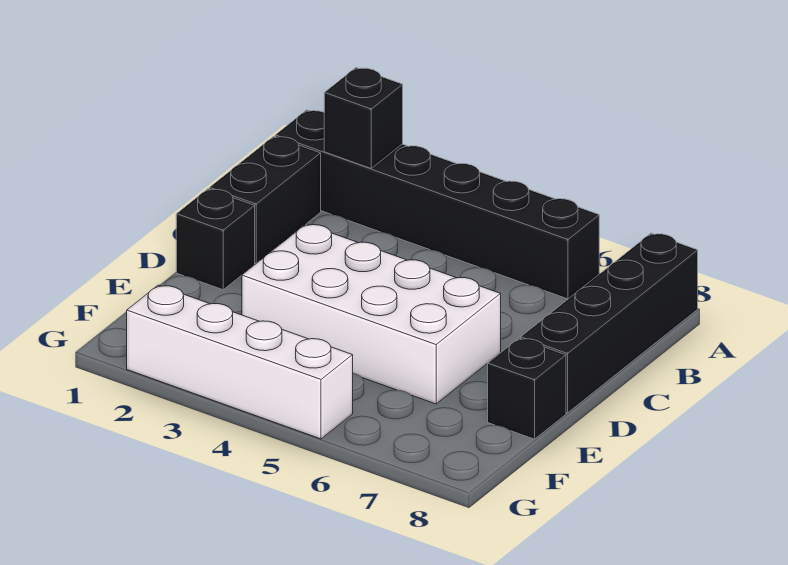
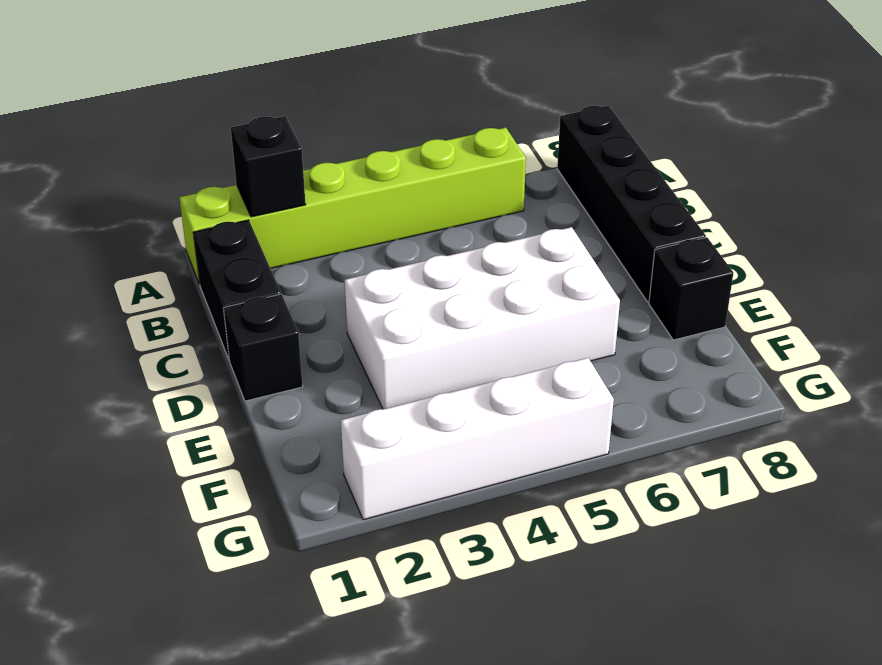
black brick A1:A6 level 1 -> lime brick A1:A6 level 1

